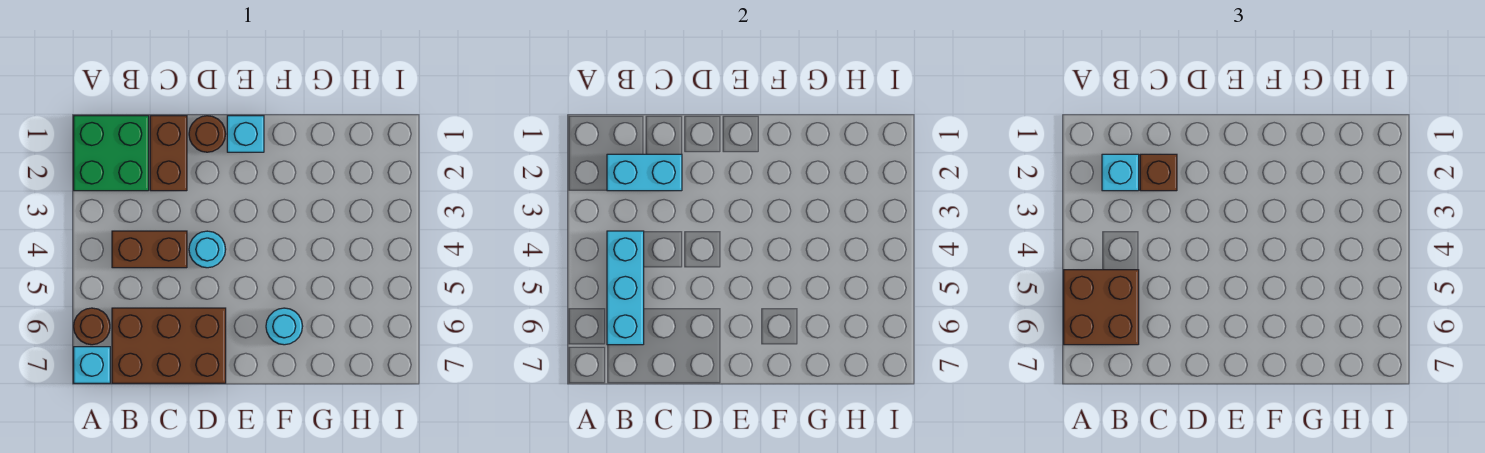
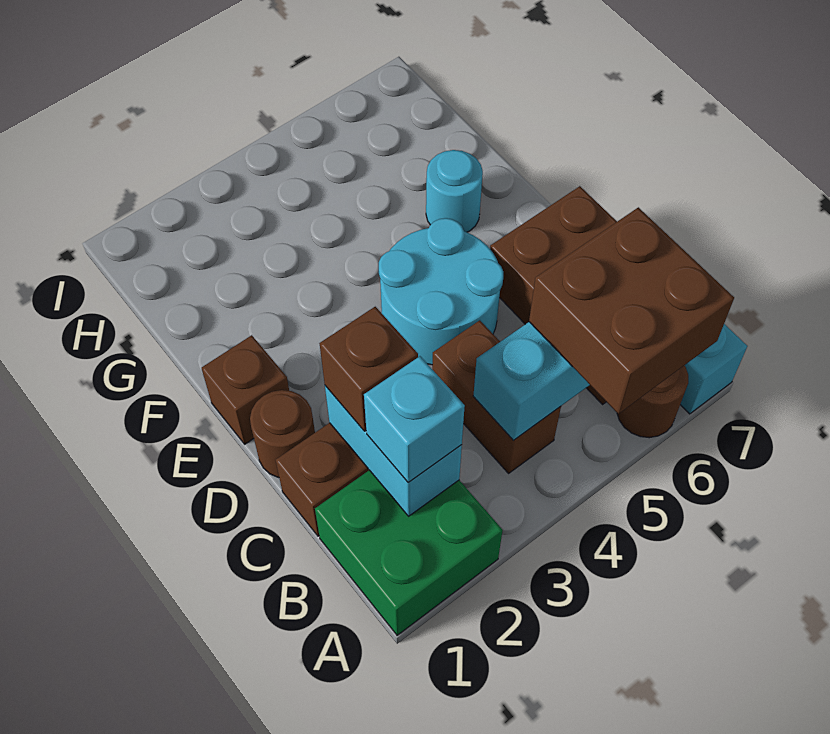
cyan round brick D4 level 1 -> cyan round brick D4:E5 level 1
cyan brick E1 level 1 -> brown brick E1 level 1

